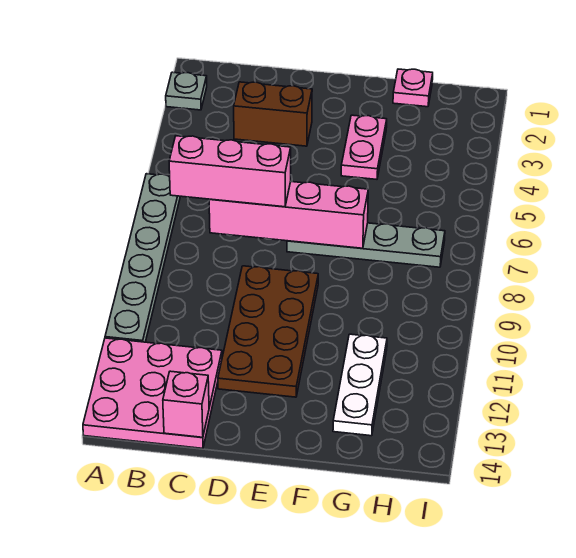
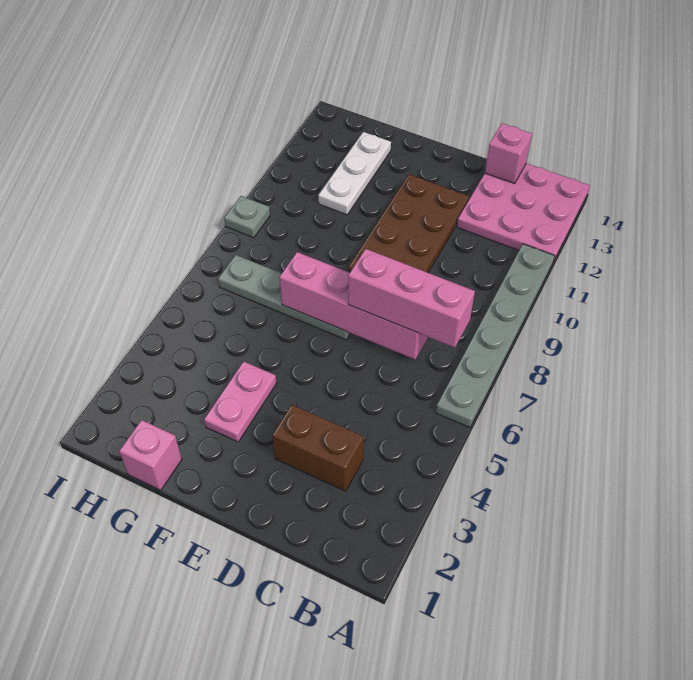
grey plate A2 level 1 -> grey plate I9 level 1
pink plate G1 level 1 -> pink brick G1 level 1

